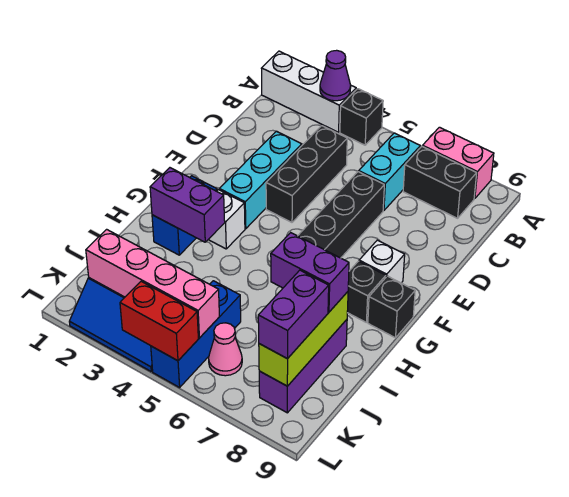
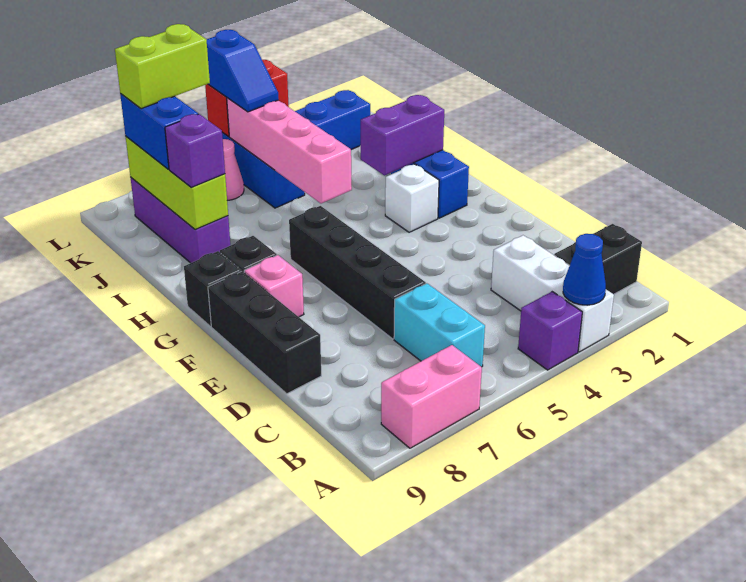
white brick A1:A3 level 1 -> white brick A3:C3 level 1
purple cone A3 level 2 -> blue cone A3 level 2
black brick A4 level 1 -> purple brick A4 level 1
black brick B7:B8 level 1 -> black brick B1:B2 level 1
black brick C4:E4 level 1 -> black brick D9:F9 level 1
cyan brick D3:F3 level 1 -> none
white brick F8 level 1 -> pink brick F8 level 1
purple brick I7:I8 level 3 -> purple brick I8 level 3
purple brick J8:K8 level 3 -> blue brick J8:K8 level 3
pink brick K2:K5 level 2 -> pink brick H5:K5 level 2
none -> blue slope K5:L5 level 3 top L
none -> lime brick K7:K8 level 4

